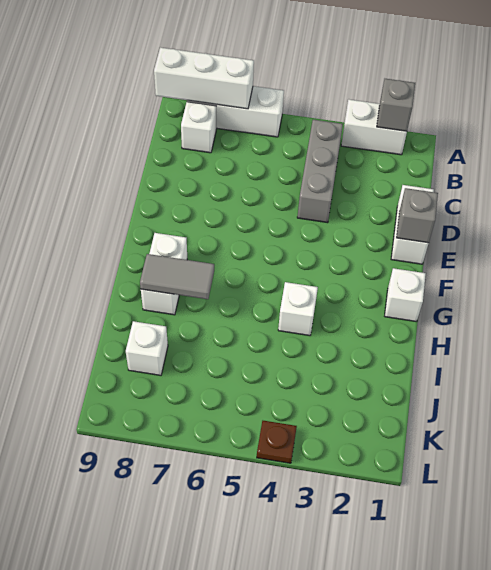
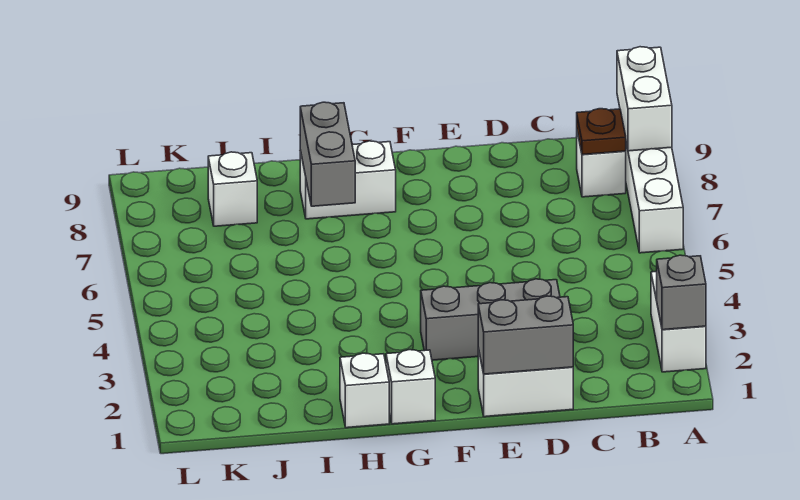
white brick A7:A9 level 2 -> white brick A8:A9 level 2
grey brick B4:D4 level 1 -> grey brick D3:F3 level 1
grey brick E1 level 2 -> grey brick D1:E1 level 2
white brick H4 level 1 -> white brick H1 level 1
grey tile H7:H8 level 2 -> grey brick H7:H8 level 2
brown plate L4 level 1 -> brown plate B8 level 2

